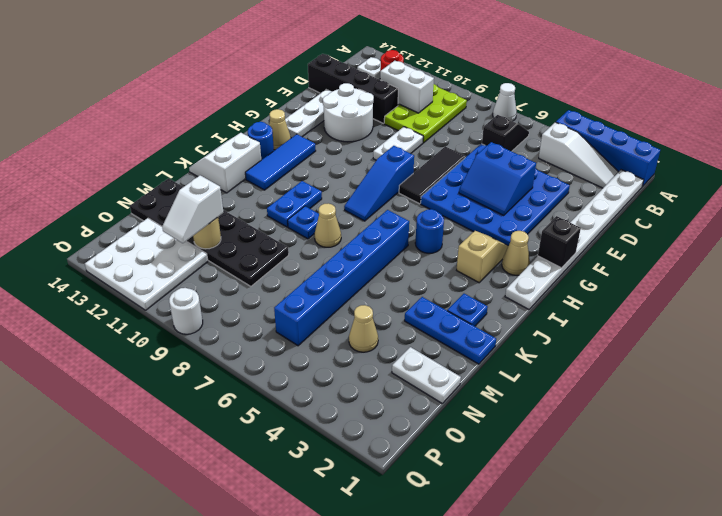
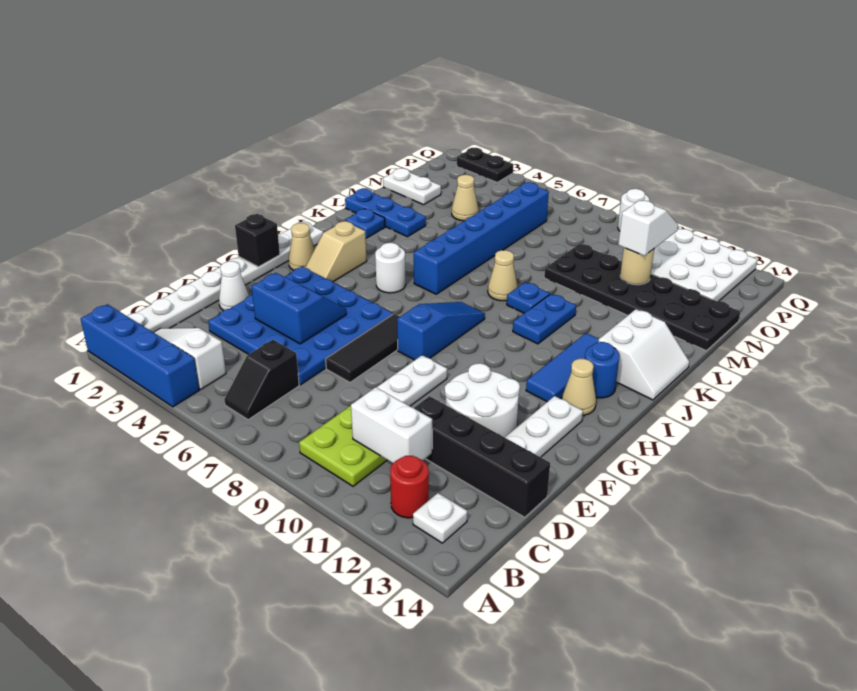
white cone A7 level 1 -> white cone E2 level 1
blue round brick I5 level 1 -> white round brick I5 level 1
none -> black plate Q2:Q3 level 1

